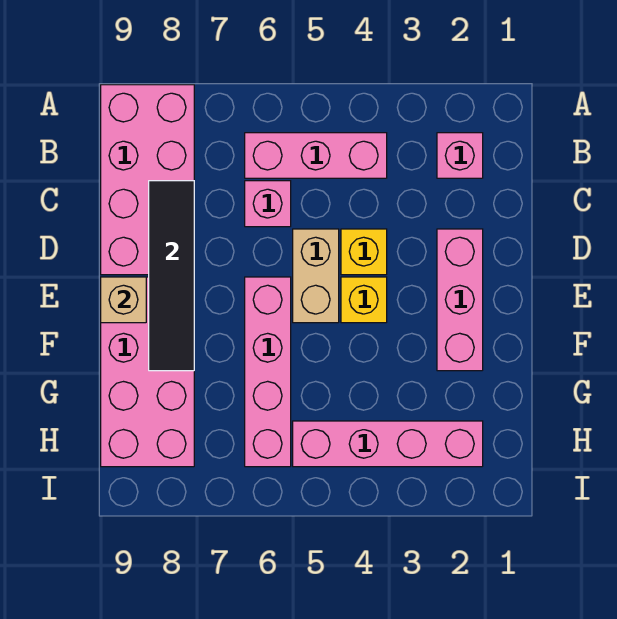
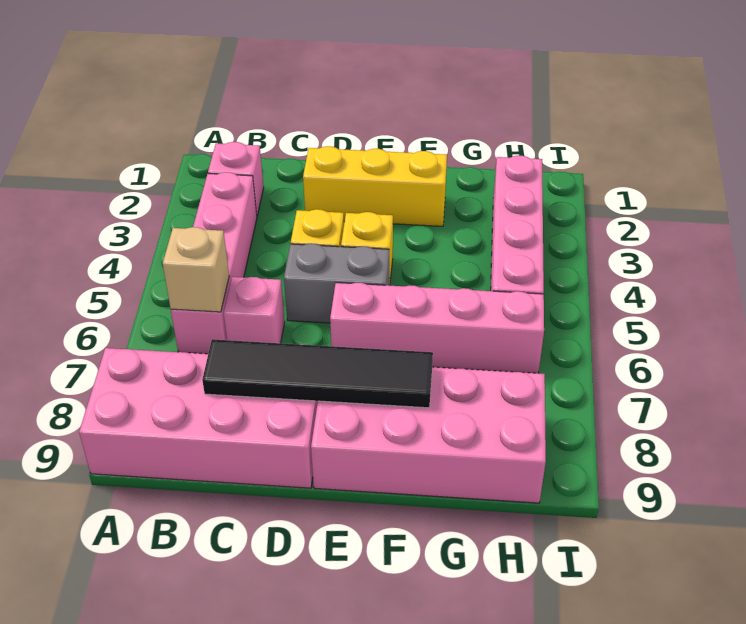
pink brick B4:B6 level 1 -> pink brick B3:B6 level 1
pink brick D2:F2 level 1 -> yellow brick D2:F2 level 1
tan brick D5:E5 level 1 -> grey brick D5:E5 level 1
tan brick E9 level 2 -> tan brick B6 level 2

